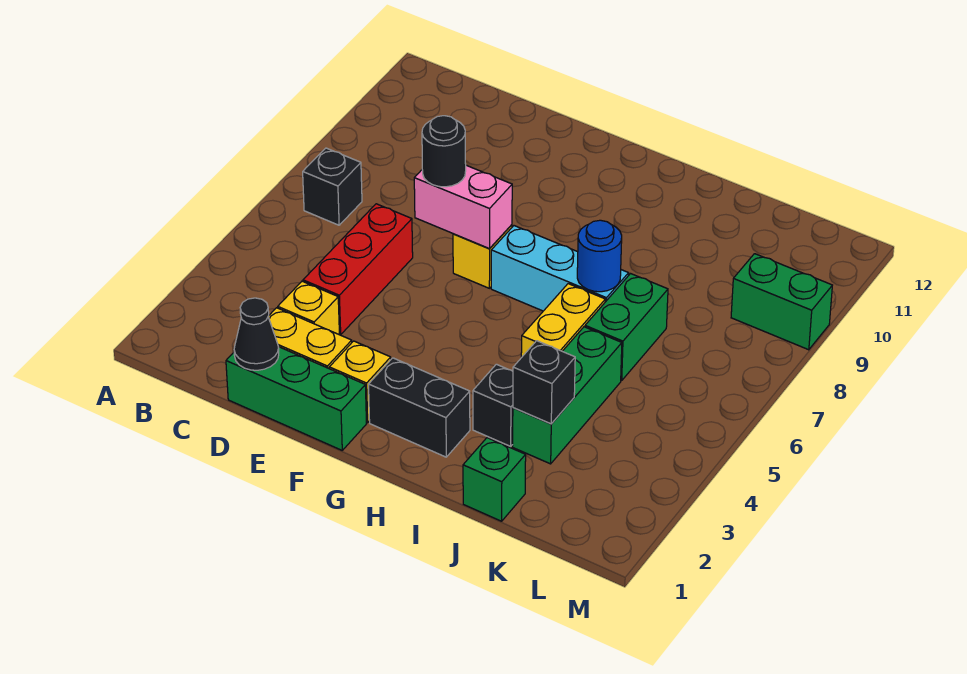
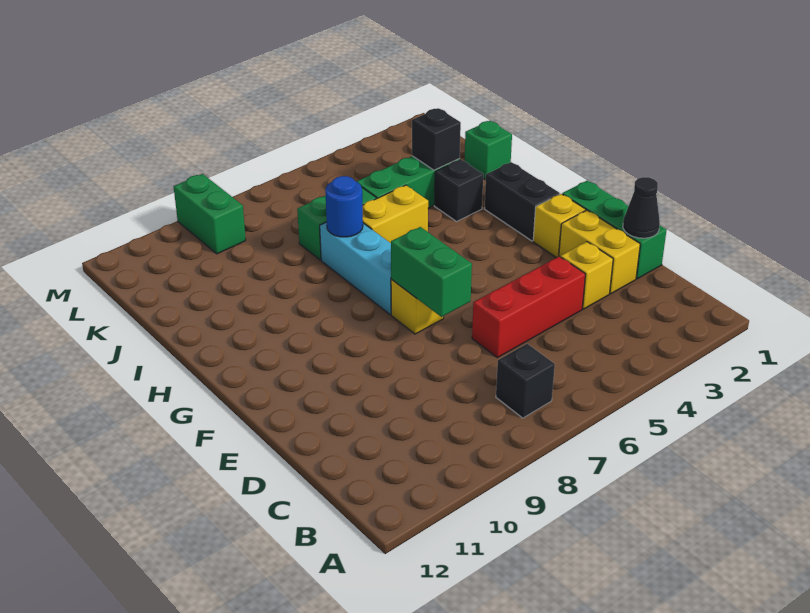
pink brick E7:F7 level 2 -> green brick E7:F7 level 2
black round brick E7 level 3 -> none

